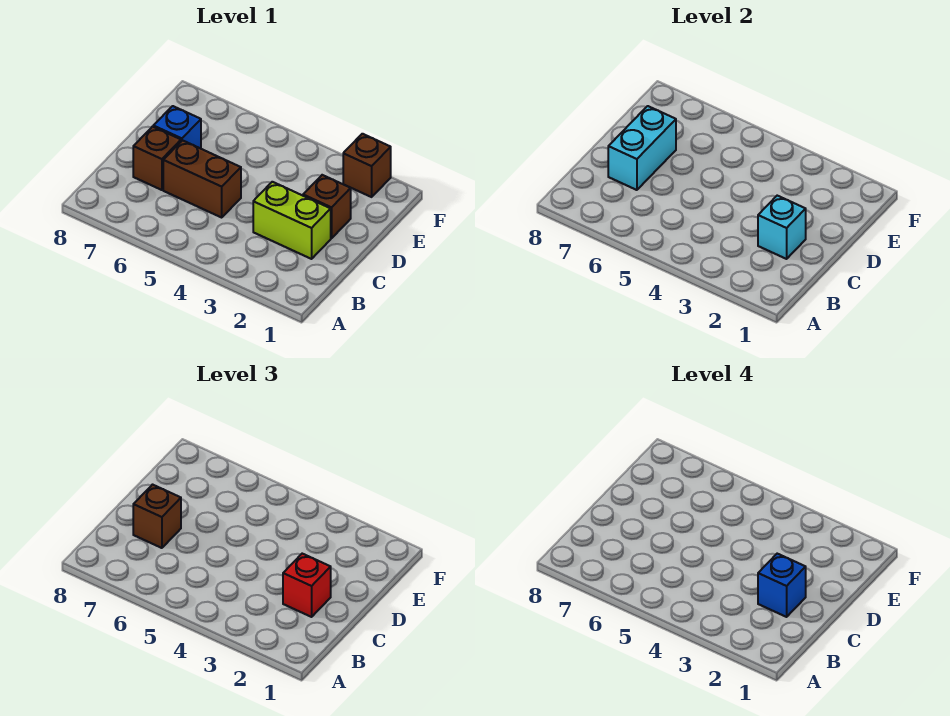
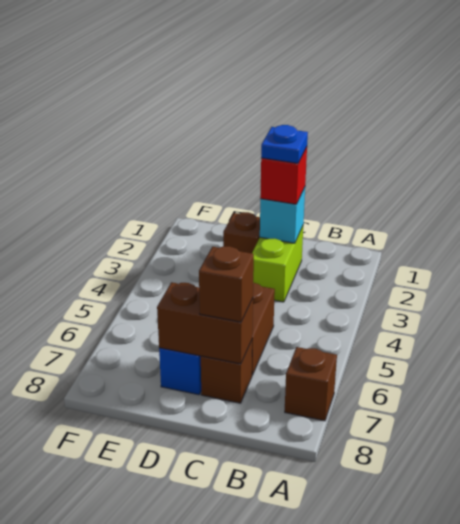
blue brick C2 level 4 -> blue plate C2 level 4
cyan brick C7:D7 level 2 -> brown brick C7:D7 level 2
brown brick F2 level 1 -> brown brick A7 level 1

